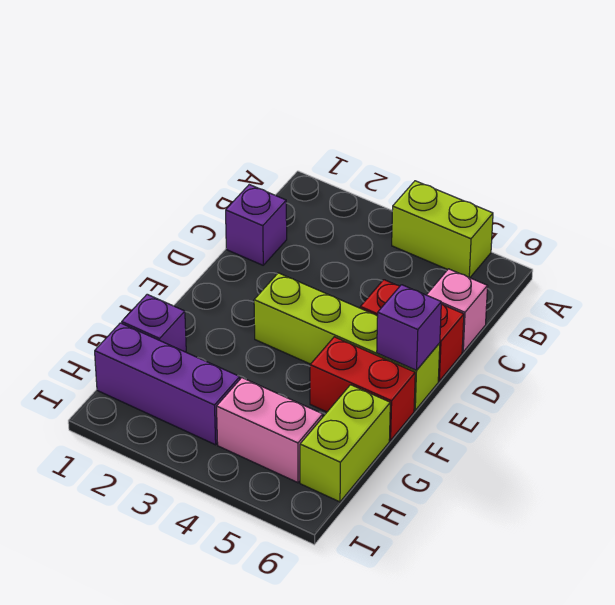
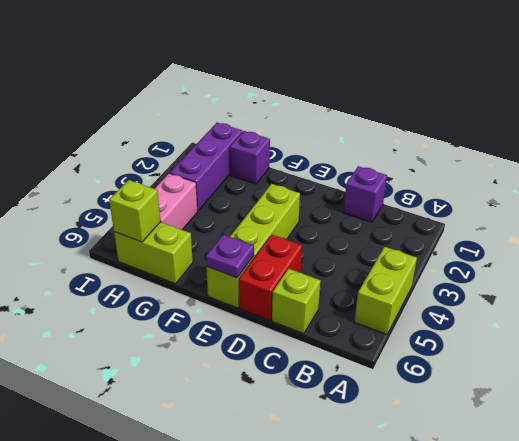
pink brick C6 level 1 -> lime brick C6 level 1
purple brick E6 level 2 -> purple plate E6 level 2
red brick F5:F6 level 1 -> none
none -> lime brick H6 level 2

